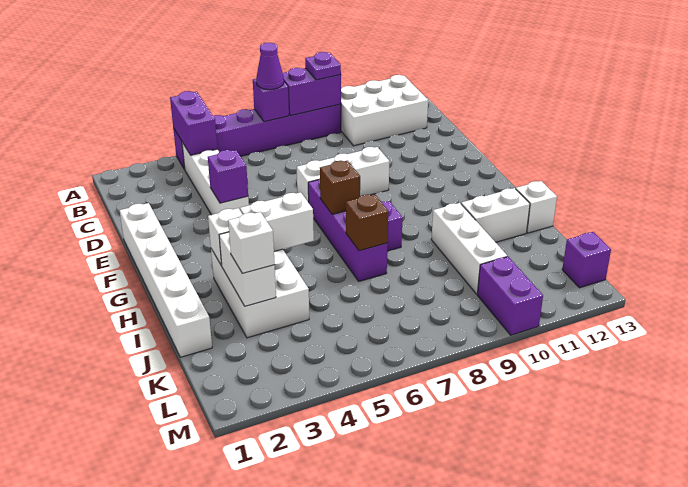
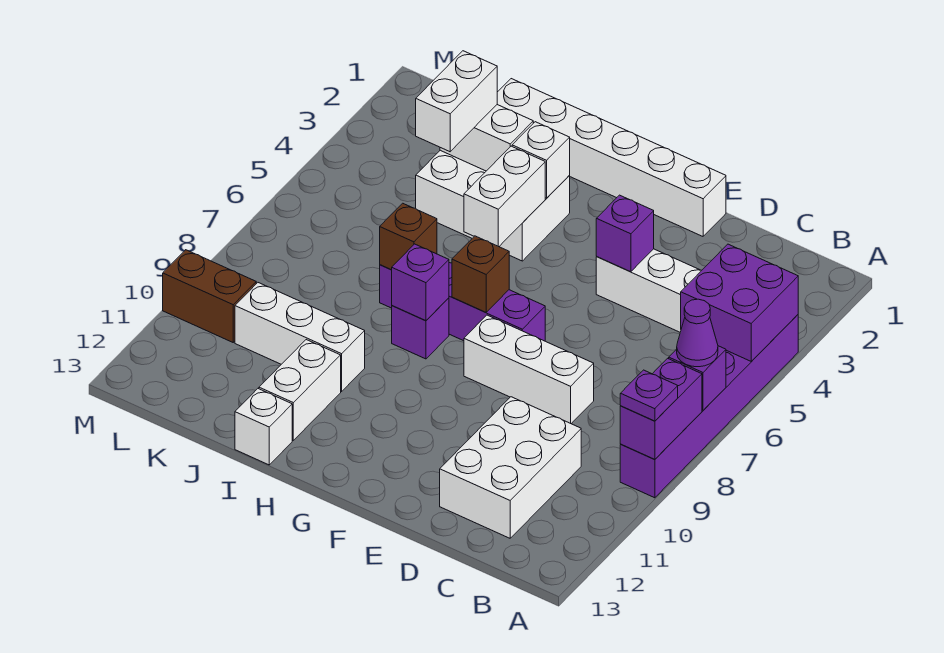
purple brick A4:B4 level 2 -> purple brick A4:B5 level 2
white brick A10:B12 level 1 -> white brick C10:D12 level 1
white brick E7:E9 level 1 -> white brick D8:F8 level 1
white brick J3 level 3 -> white brick J3:J4 level 3
purple brick L10:M10 level 1 -> brown brick L10:M10 level 1
purple brick L13 level 1 -> purple brick H8 level 2

